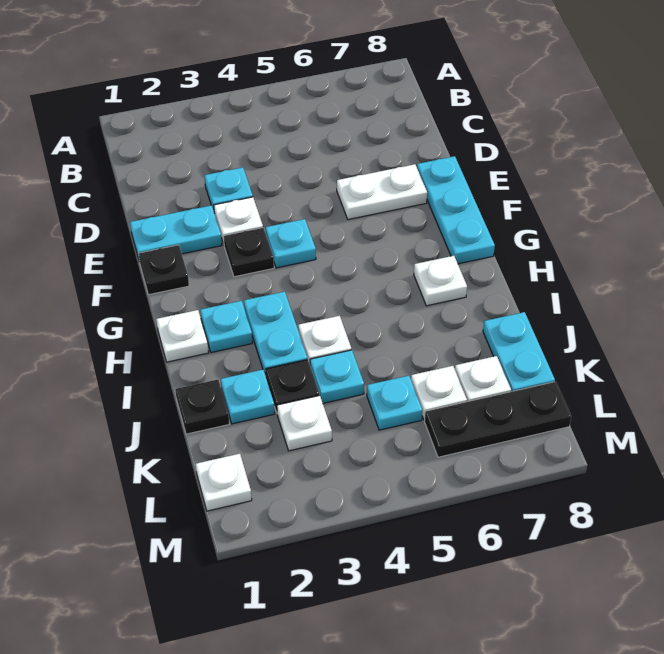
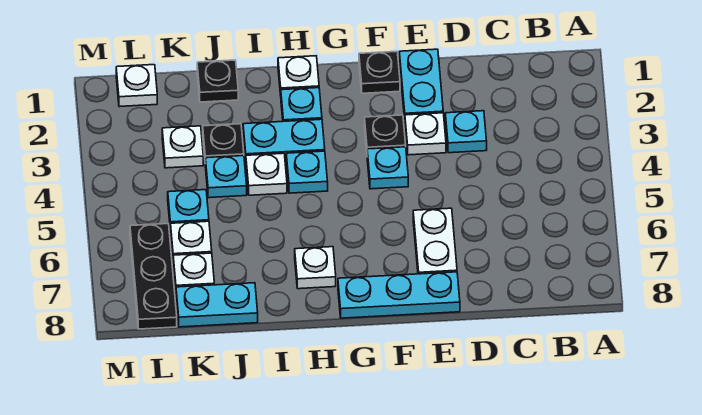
cyan plate J2 level 1 -> cyan plate H4 level 1

